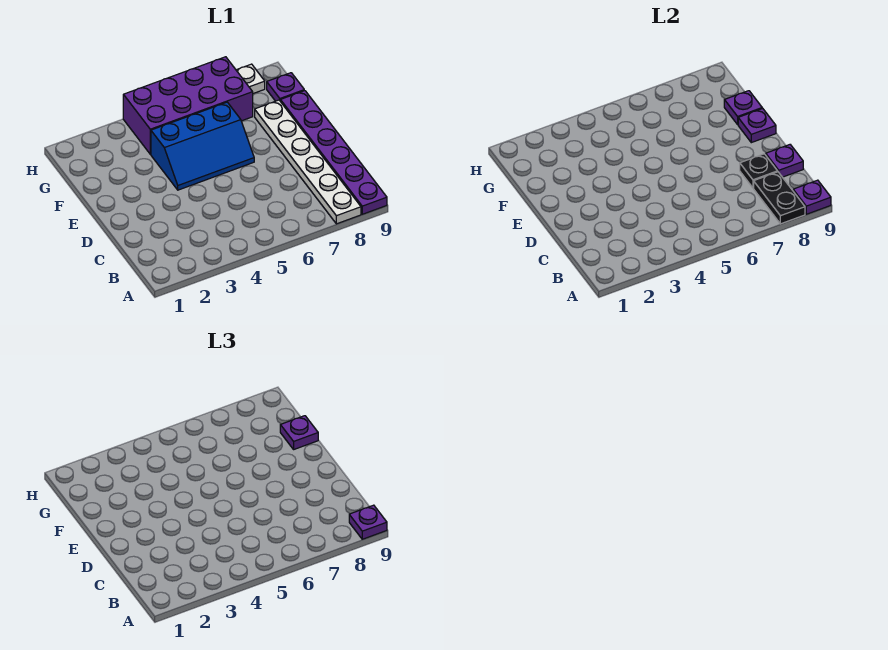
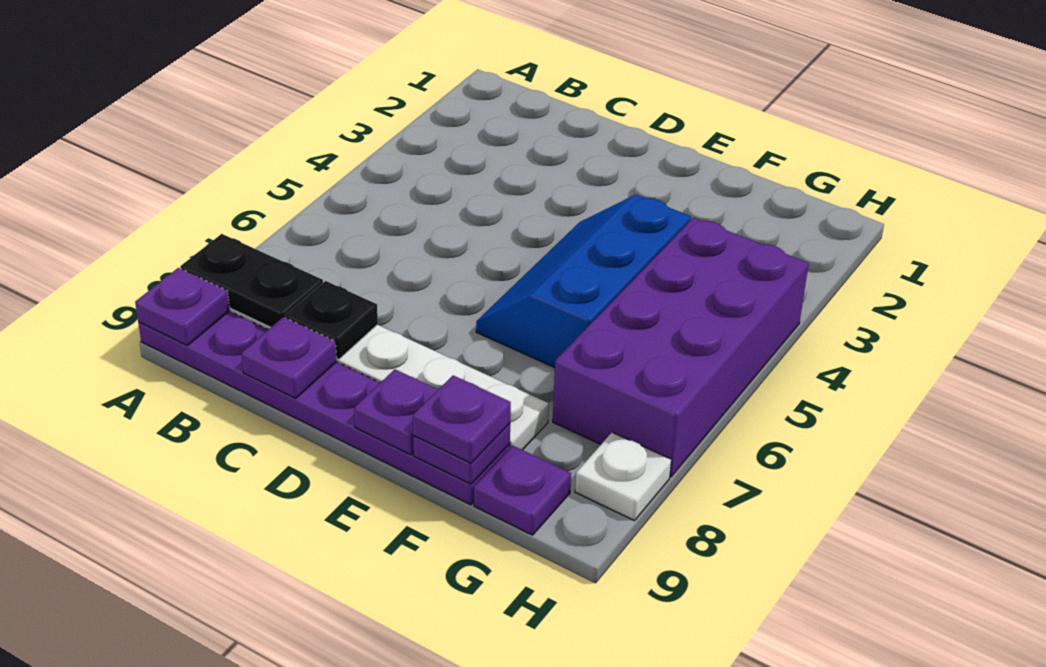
purple plate A9 level 3 -> none

